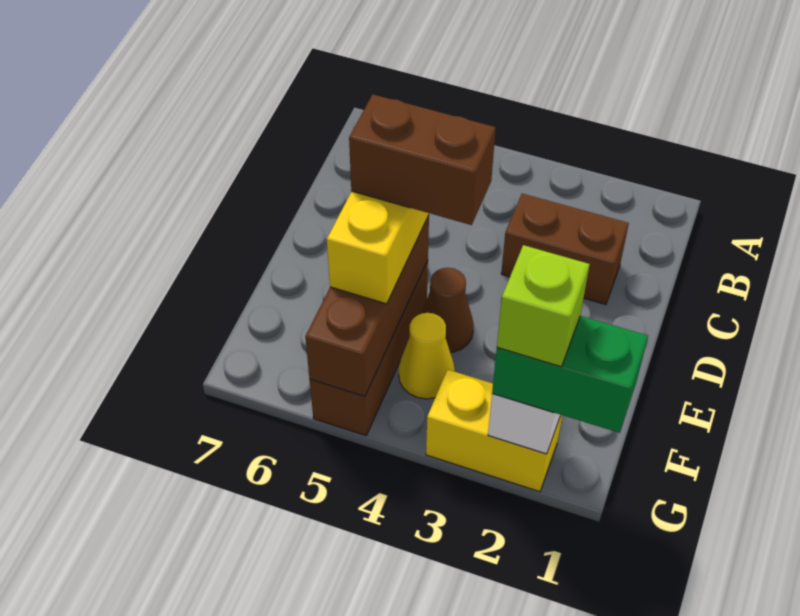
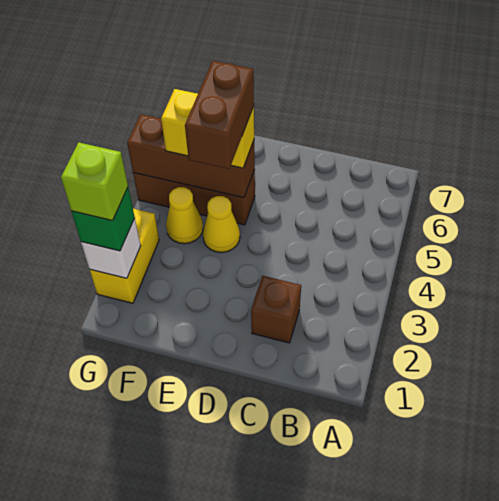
brown brick C2:C3 level 1 -> brown brick C2 level 1
brown cone E4 level 1 -> yellow cone E4 level 1
green brick G1:G2 level 3 -> green brick G2 level 3

